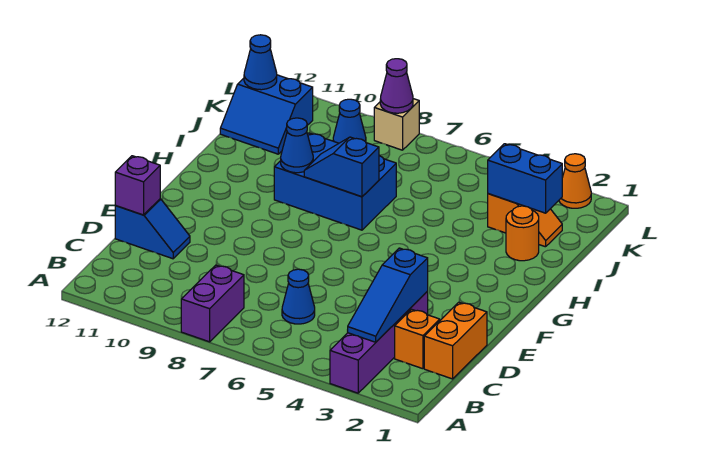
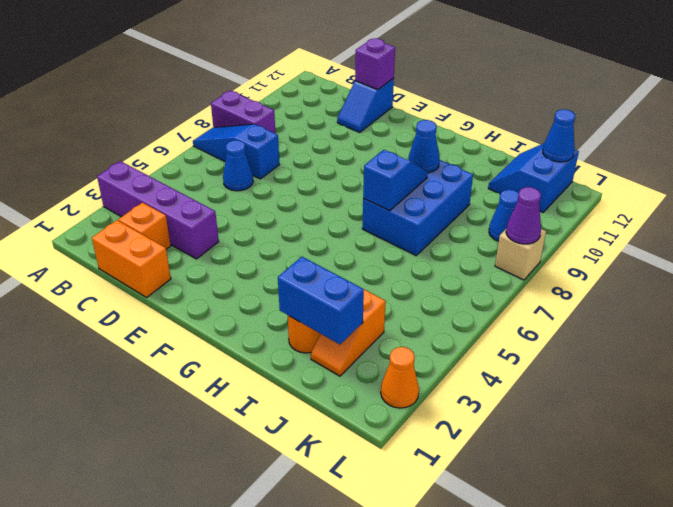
blue slope B3:D3 level 2 top D -> blue slope A7:C7 level 1 top C
blue brick J2:J3 level 2 -> blue brick I2:J2 level 2

